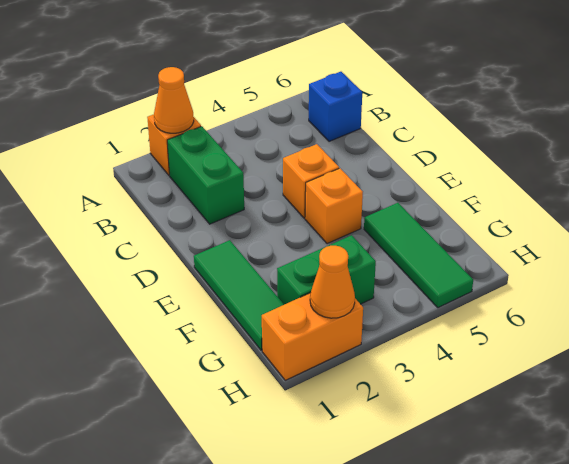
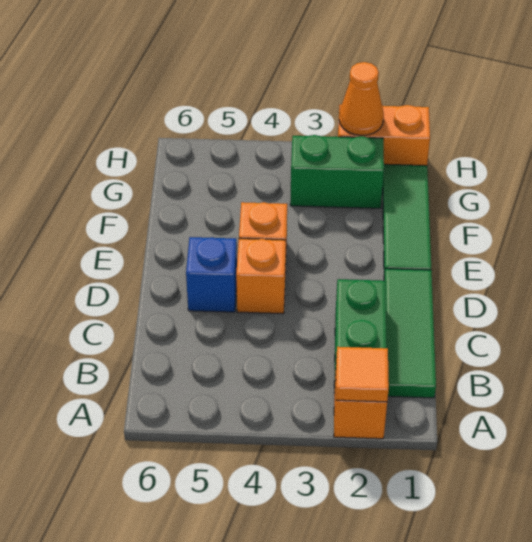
orange cone A2 level 2 -> orange tile A2 level 2
blue brick B6 level 1 -> blue brick D5 level 1
green tile F5:H5 level 1 -> green tile B1:D1 level 1

